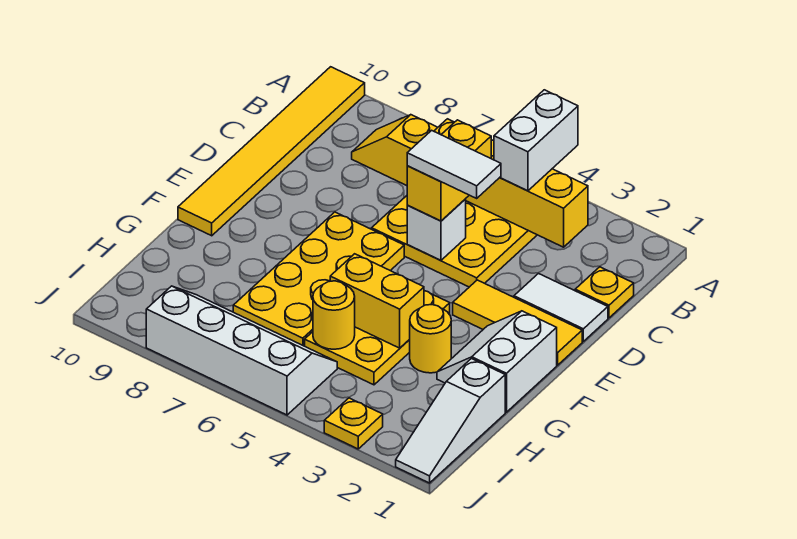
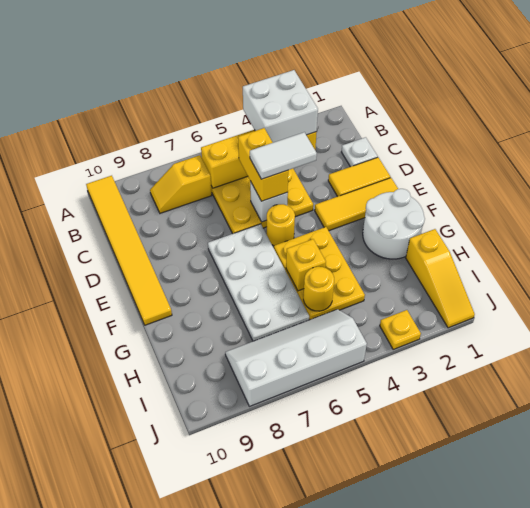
white brick A4:B4 level 3 -> white brick A3:B4 level 3
yellow plate C1 level 1 -> white plate C1 level 1
white tile D1:D2 level 1 -> yellow tile D1:D2 level 1
yellow plate E6:H7 level 1 -> white plate E6:H7 level 1
white slope F1:G2 level 1 top 1 -> white round brick F1:G2 level 1
yellow round brick G3 level 1 -> yellow round brick E5 level 1
yellow brick G4:G5 level 2 -> yellow brick G5 level 2
white slope H1:J1 level 1 top H -> yellow slope H1:J1 level 1 top H

